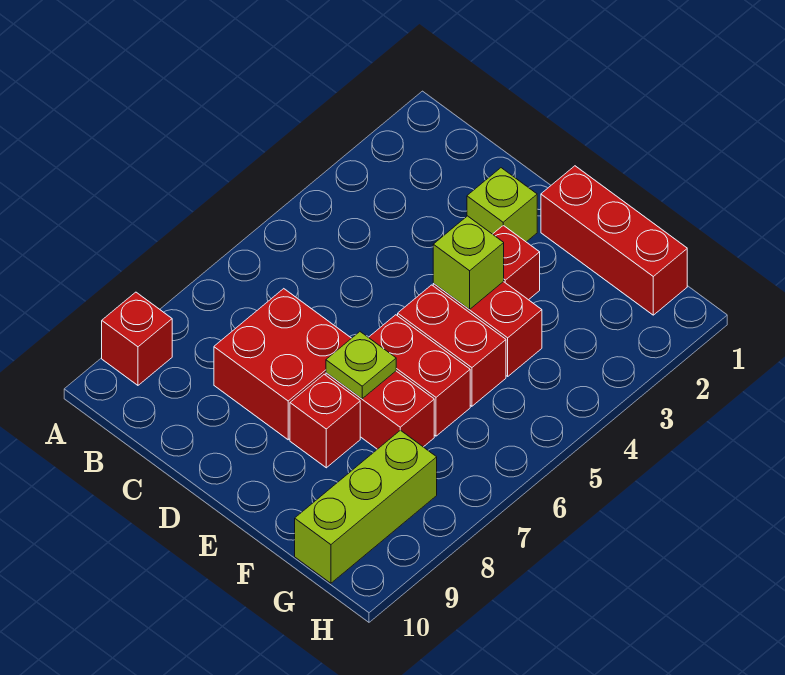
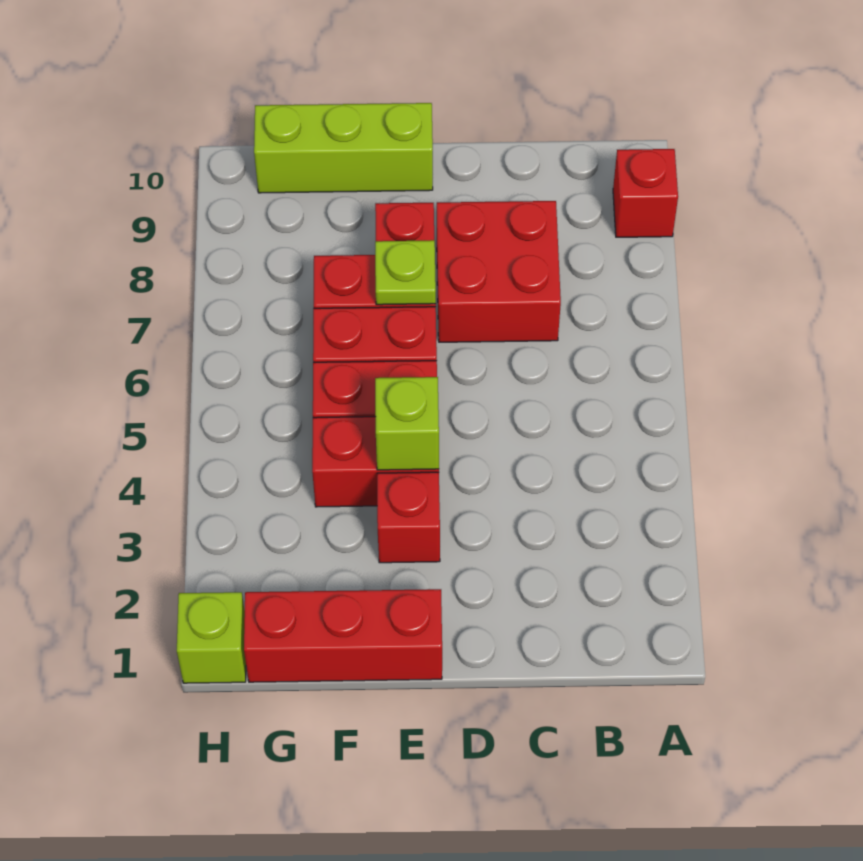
lime brick D2 level 1 -> lime brick H1 level 1
lime brick G8:G10 level 1 -> lime brick E10:G10 level 1

